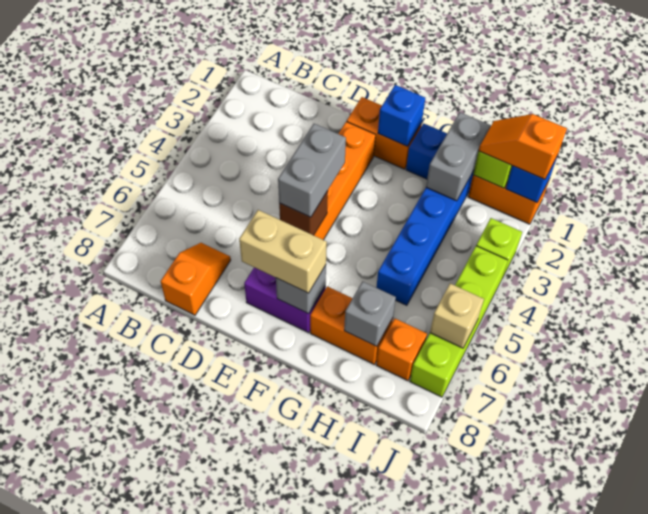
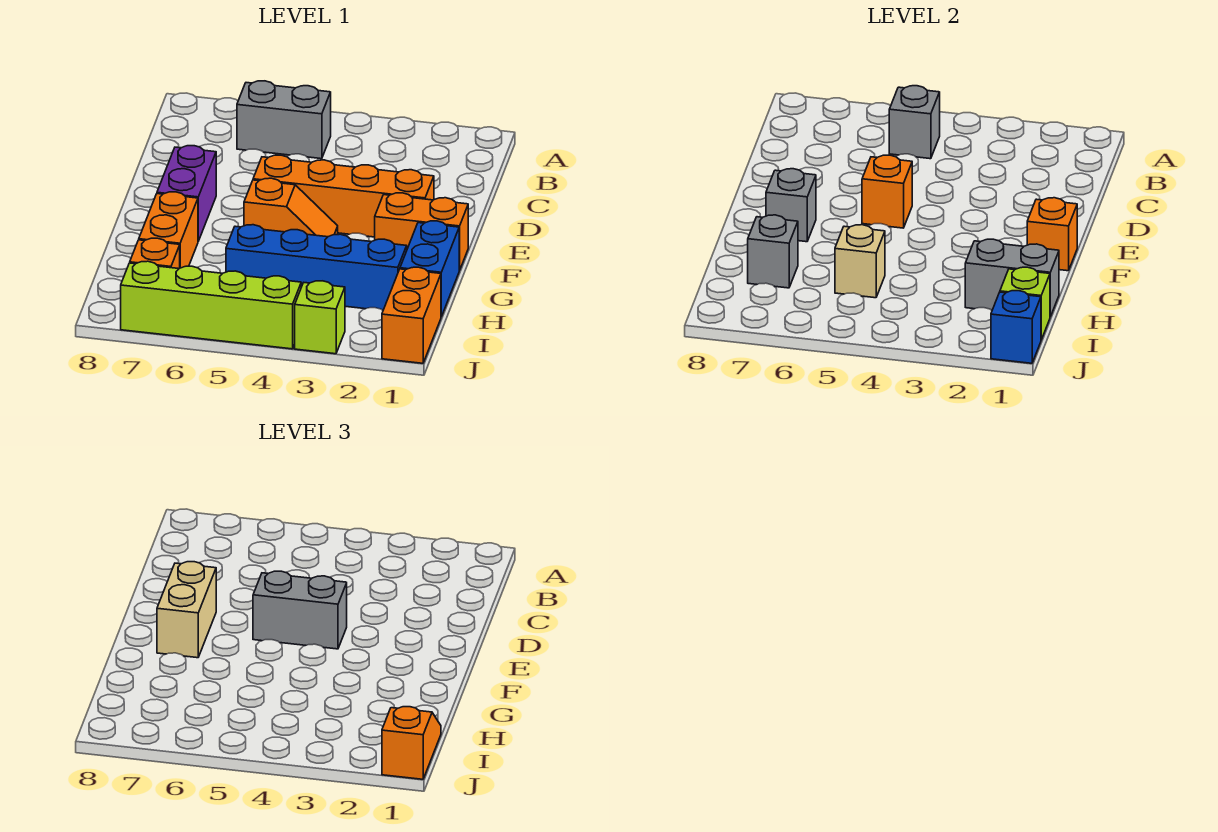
none -> grey brick B5:B6 level 1
none -> grey brick B5 level 2
orange slope C7:C8 level 1 top 8 -> orange slope F4:F5 level 1 top 5
orange brick E1:F1 level 1 -> orange brick F1:F2 level 1
brown brick E5 level 2 -> orange brick E5 level 2
blue brick F1 level 2 -> orange brick F1 level 2
tan brick J6 level 2 -> tan brick H5 level 2

